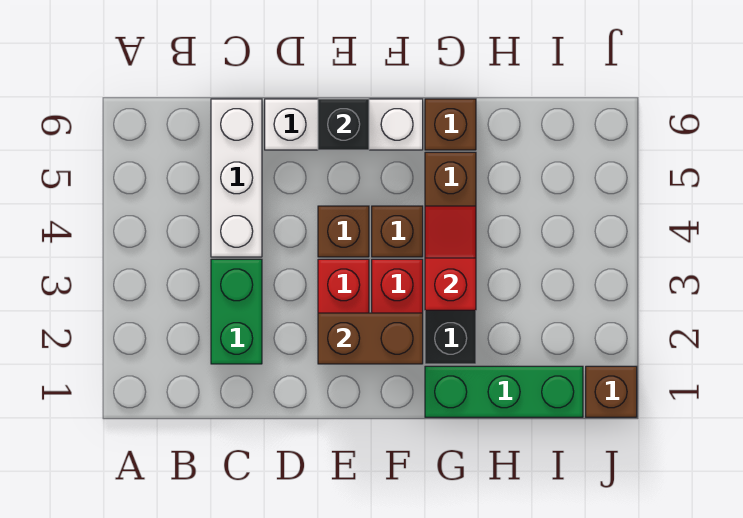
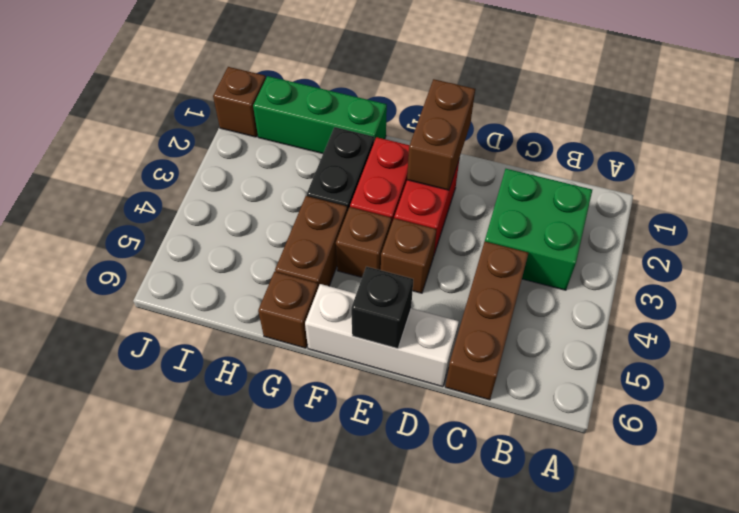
green brick C2:C3 level 1 -> green brick B2:C3 level 1
white brick C4:C6 level 1 -> brown brick C4:C6 level 1
brown brick E2:F2 level 2 -> brown brick E1:E2 level 2
red slope G3:G4 level 2 top 3 -> none

